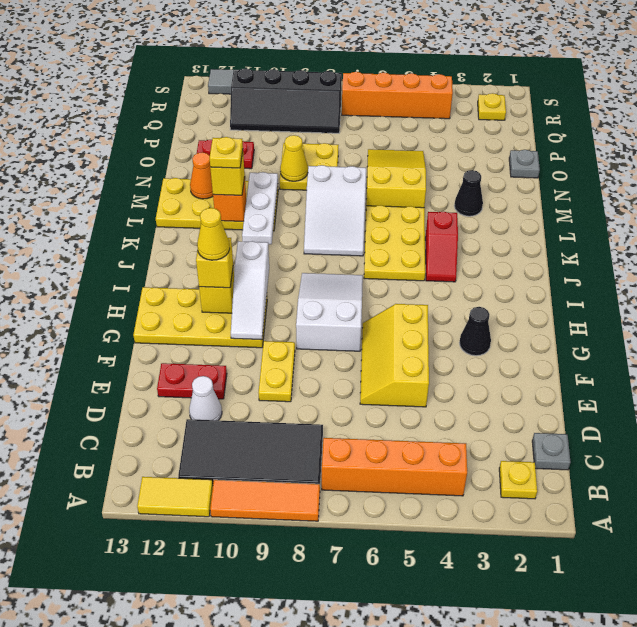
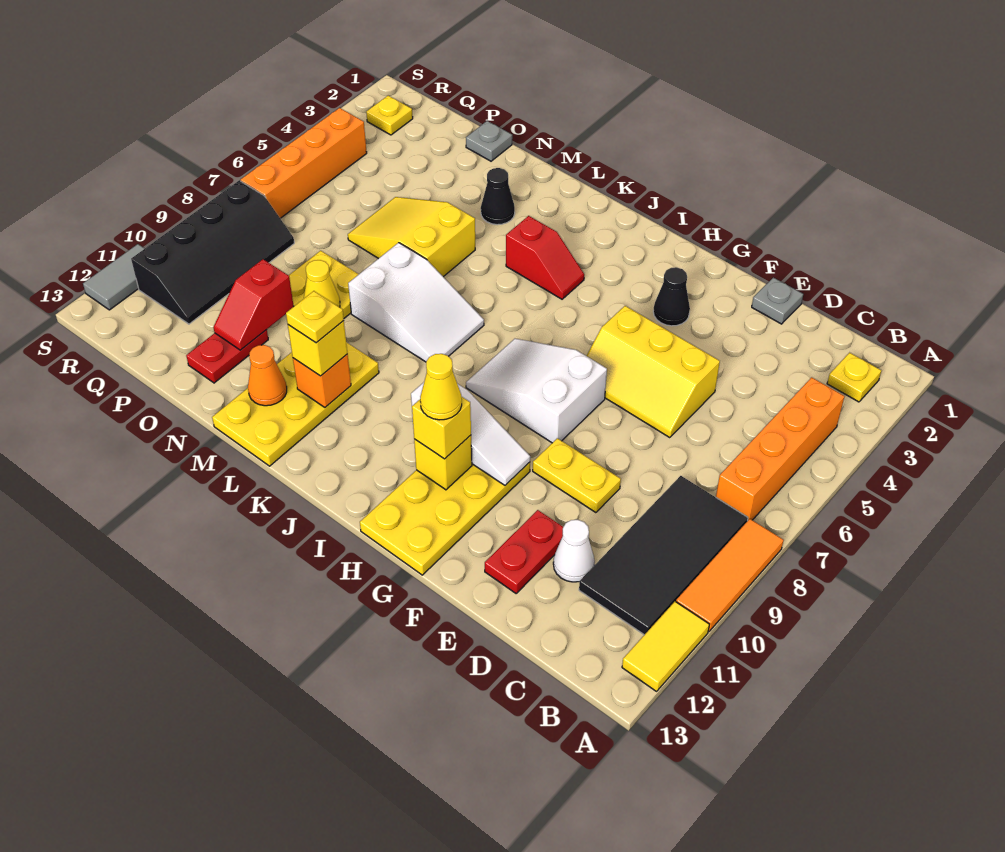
grey plate C1 level 1 -> grey plate E1 level 1
yellow plate J5:L6 level 1 -> none
white plate K10:M10 level 2 -> none
none -> red slope O10:O11 level 2 top 10

